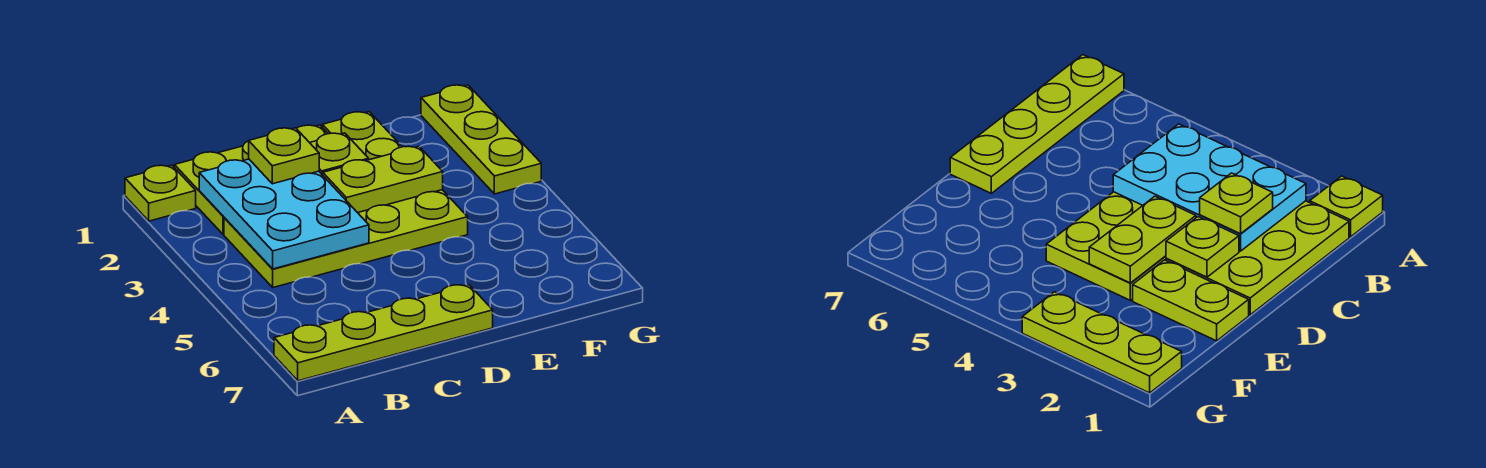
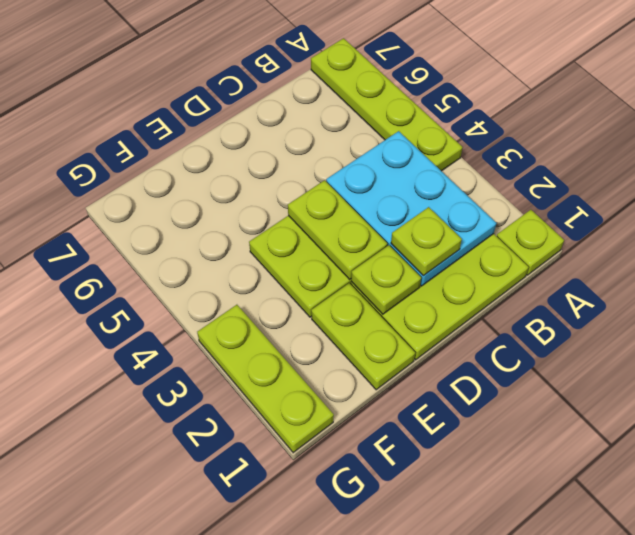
lime plate A7:D7 level 1 -> lime plate A4:A7 level 1
lime plate D3:E3 level 2 -> lime plate D3:D4 level 2

